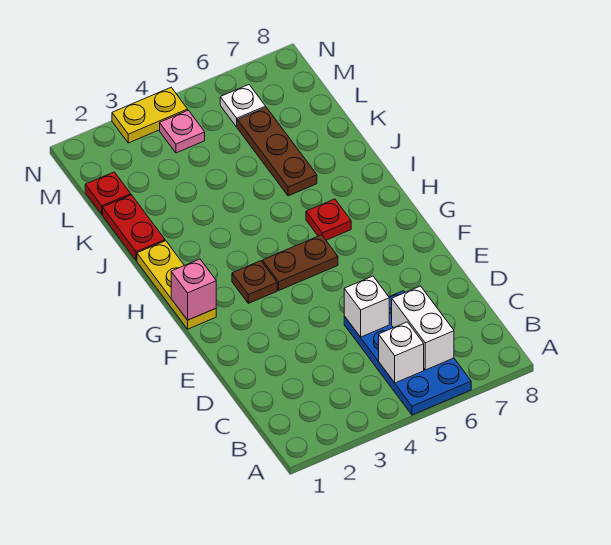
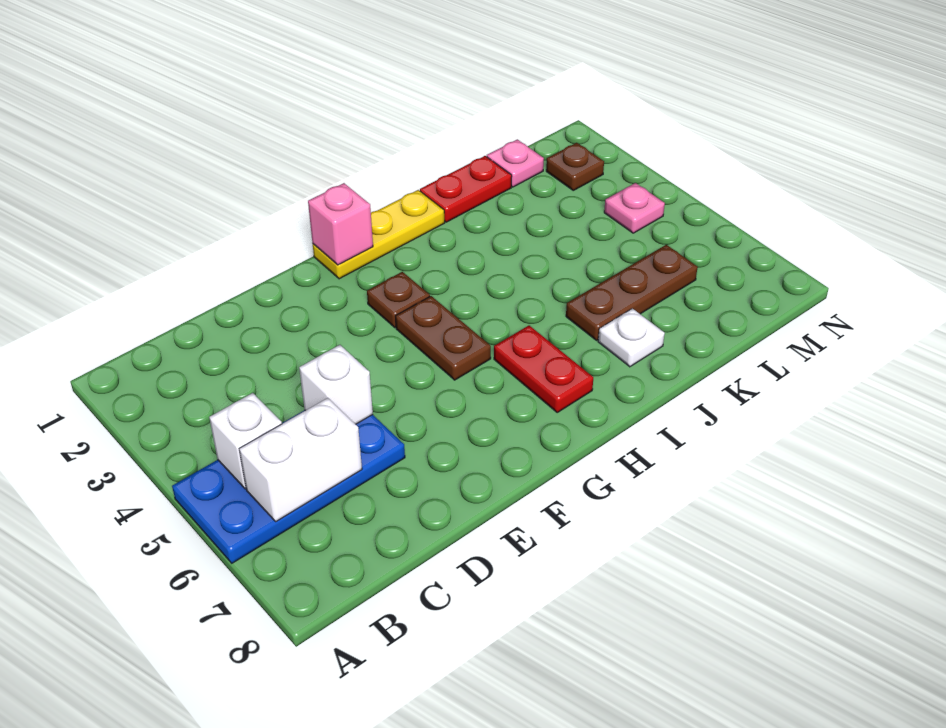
red plate H6 level 1 -> red plate H6:H7 level 1
red plate L1 level 1 -> pink plate L1 level 1
none -> brown plate M2 level 1
white plate M6 level 1 -> white plate J7 level 1
yellow plate N3:N4 level 1 -> none

